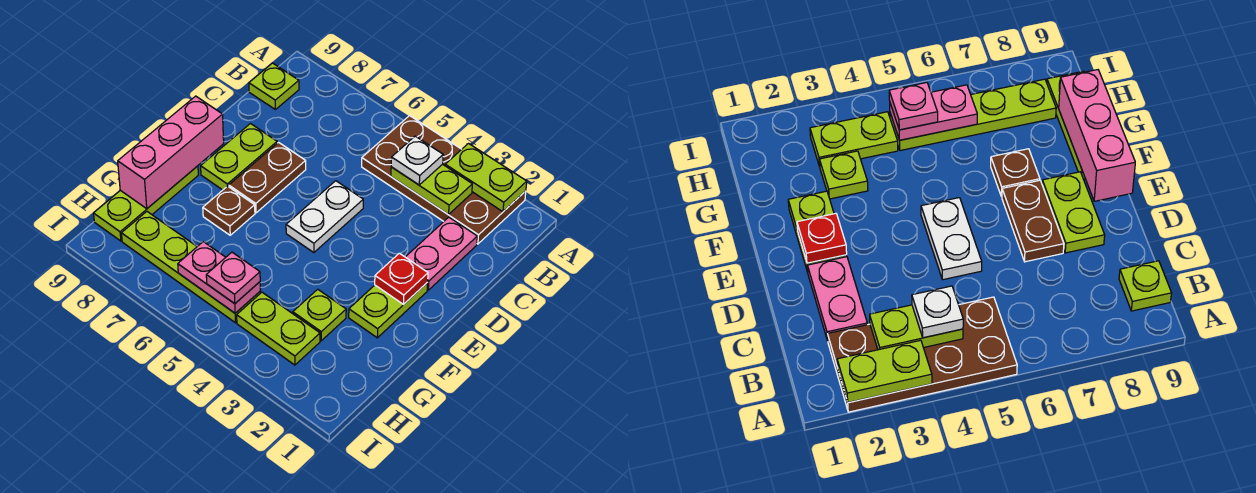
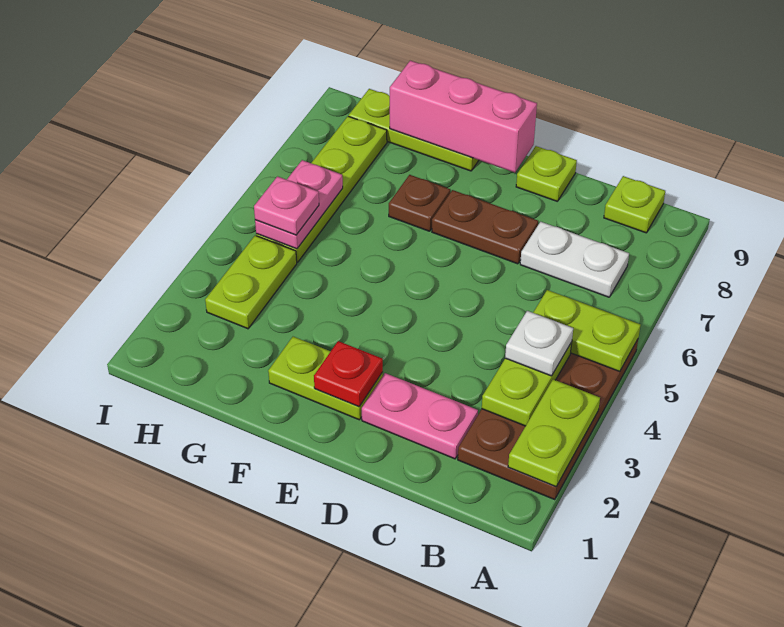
white plate D5:E5 level 1 -> white plate B7:C7 level 1
lime plate D8:E8 level 1 -> lime plate A5:B5 level 2
lime plate G3 level 1 -> lime plate D9 level 1

